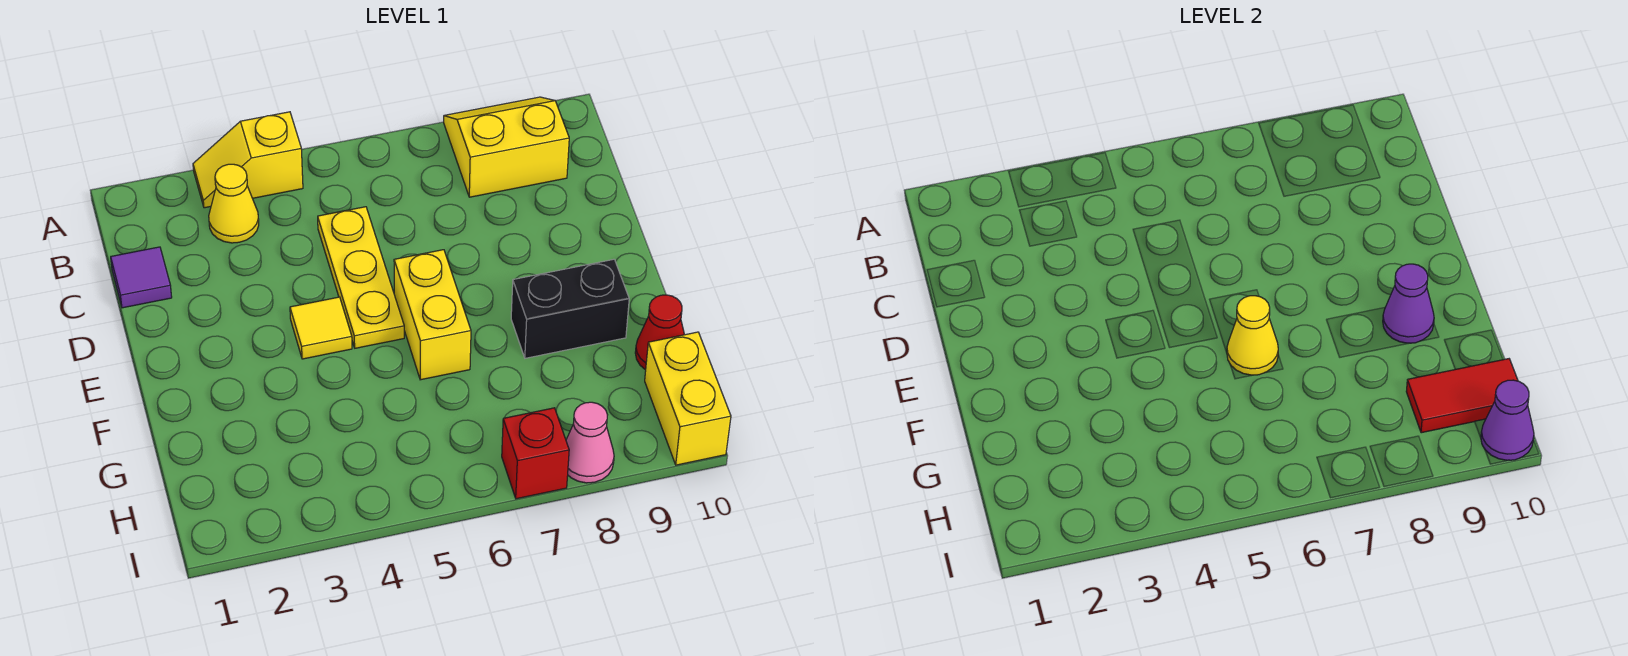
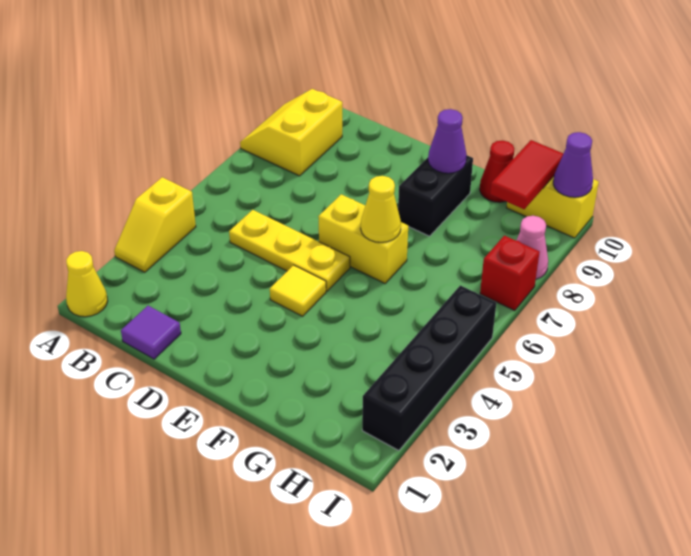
yellow cone B3 level 1 -> yellow cone A1 level 1
none -> black brick I2:I5 level 1

